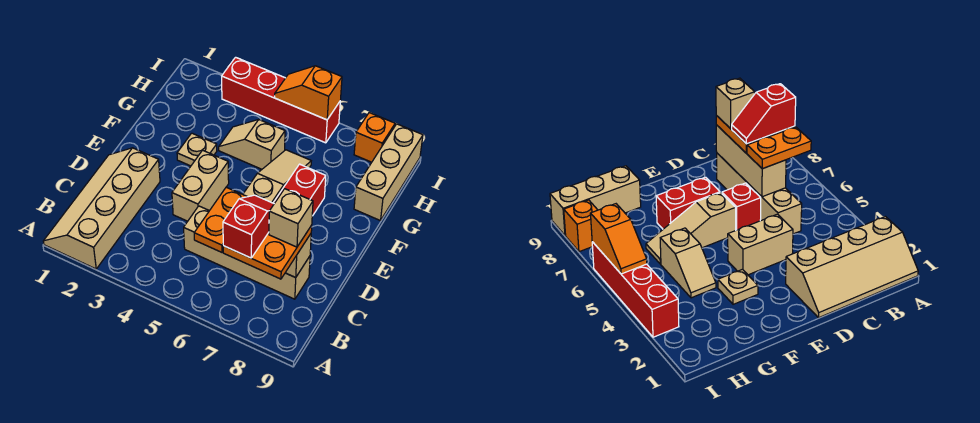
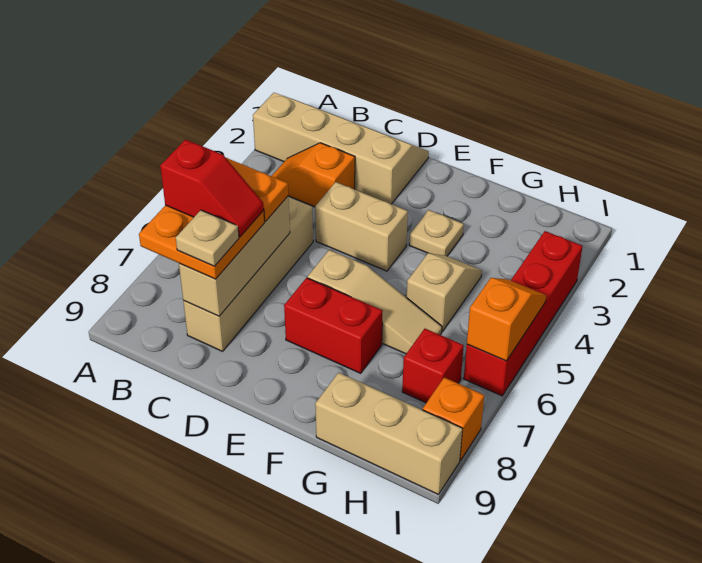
none -> orange slope B3:C3 level 1 top C
tan brick C8 level 4 -> tan plate C8 level 4
red brick D6 level 1 -> red brick H7 level 1

